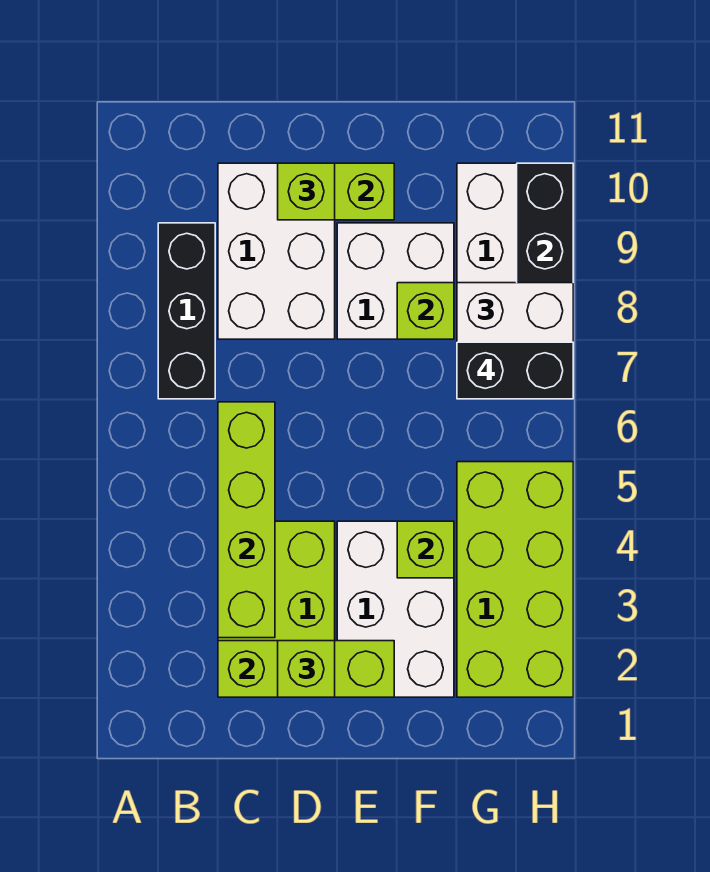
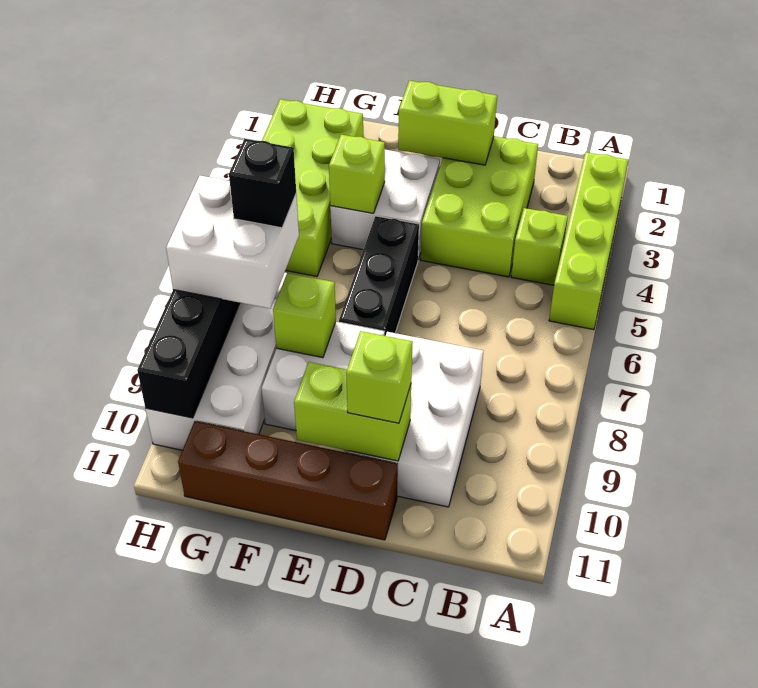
black brick B7:B9 level 1 -> black brick E5:E7 level 1
lime brick C2:E2 level 2 -> lime brick D2:E2 level 2
lime brick C3:C6 level 2 -> lime brick A2:A5 level 1
lime brick D2 level 3 -> lime brick B4 level 1
none -> brown brick D11:G11 level 1
white brick E2:F4 level 1 -> white brick E3:F4 level 1
black brick G7:H7 level 4 -> black brick G7 level 4

